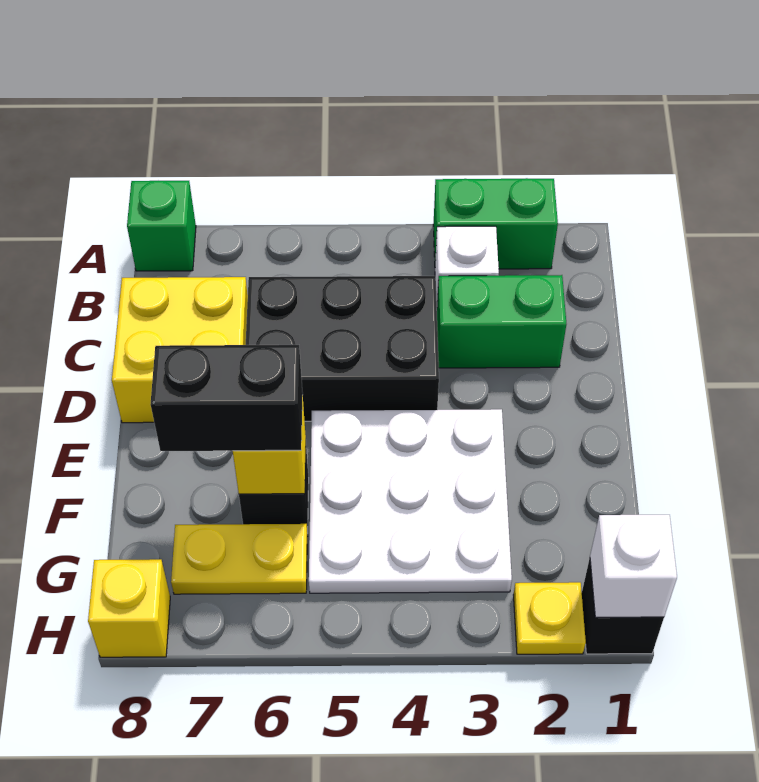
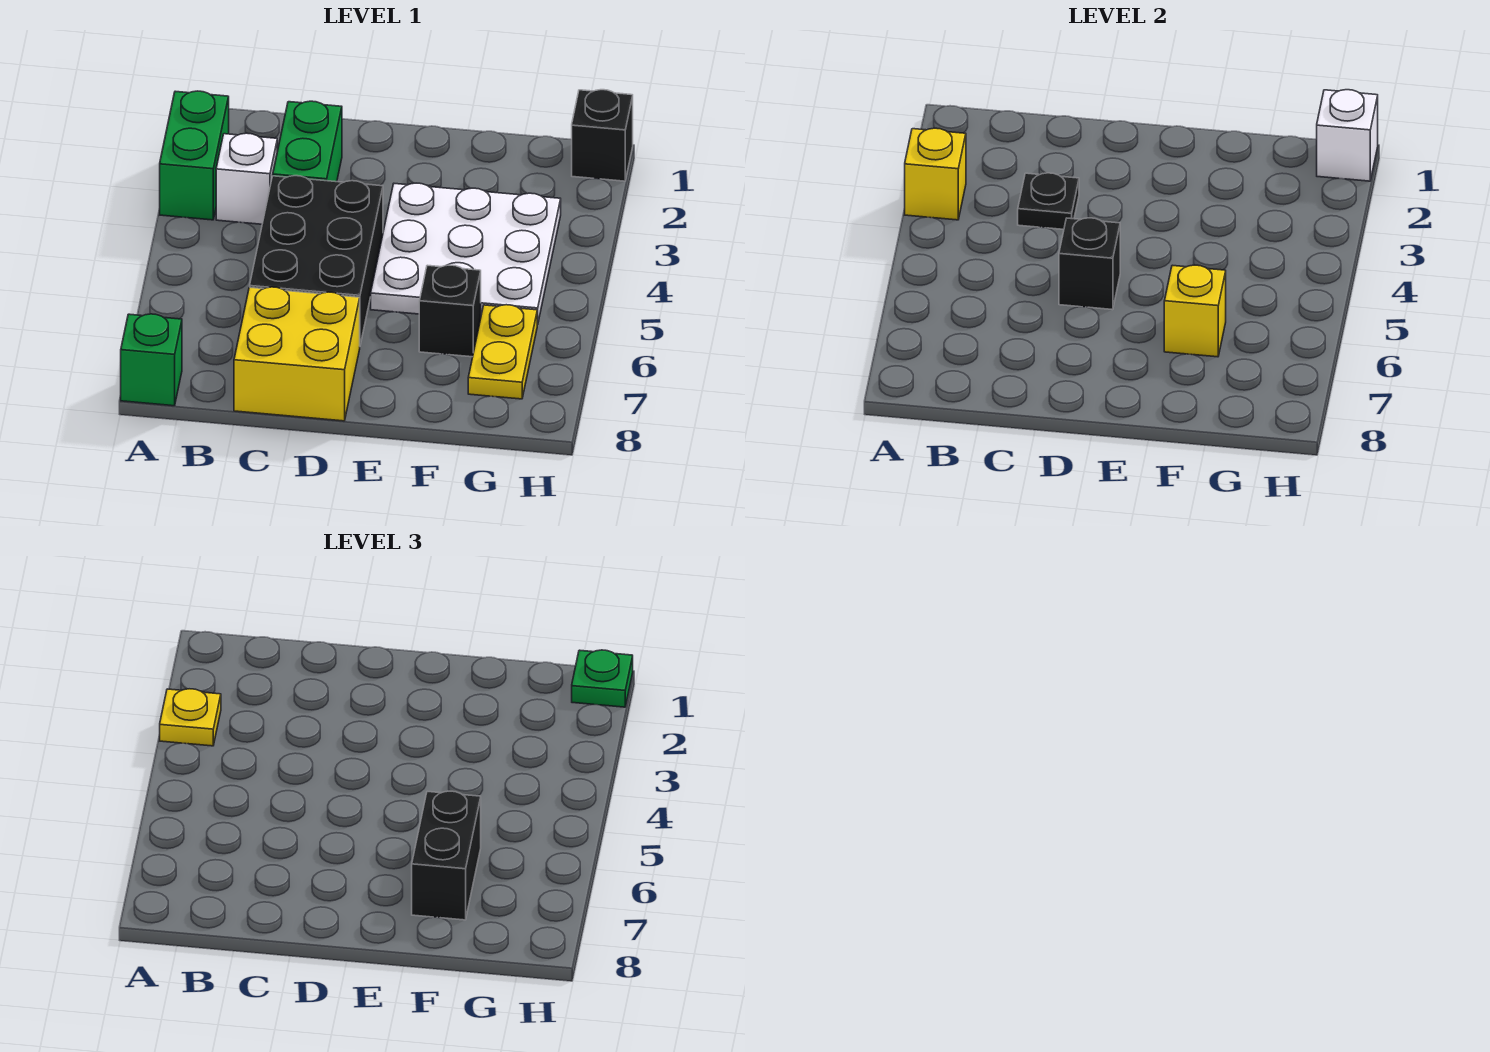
none -> black plate C3 level 2
none -> black brick D5 level 2
none -> green plate H1 level 3
yellow plate H2 level 1 -> yellow plate A3 level 3
yellow brick H8 level 1 -> yellow brick A3 level 2

